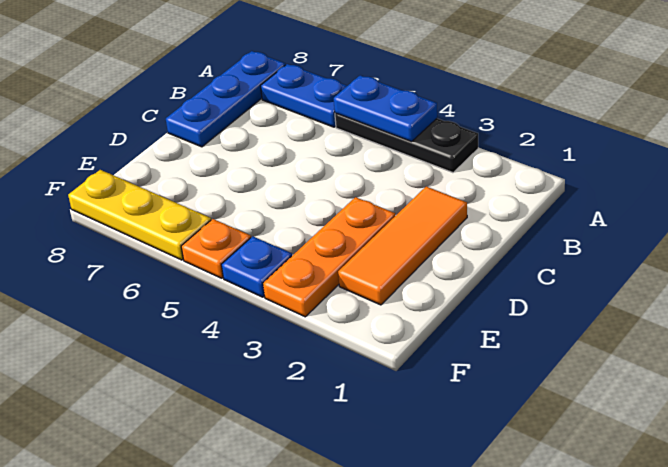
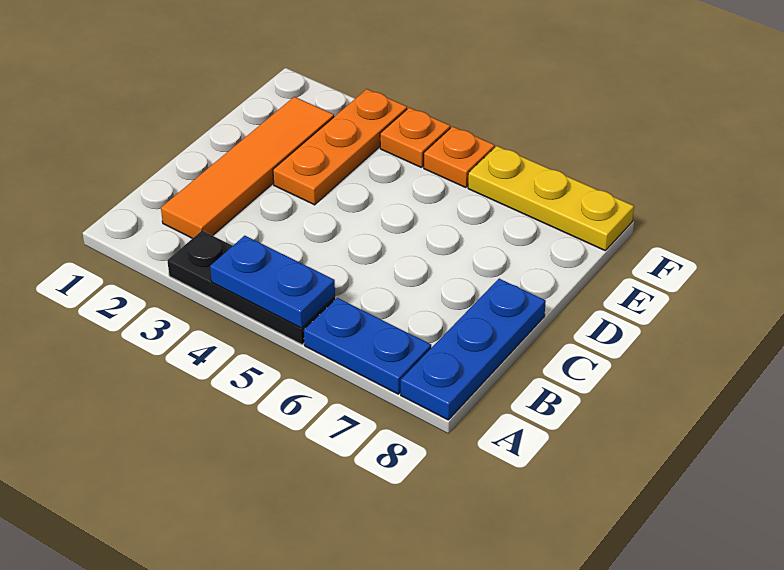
orange tile C2:E2 level 1 -> orange tile B2:E2 level 1
blue plate F4 level 1 -> orange plate F4 level 1

